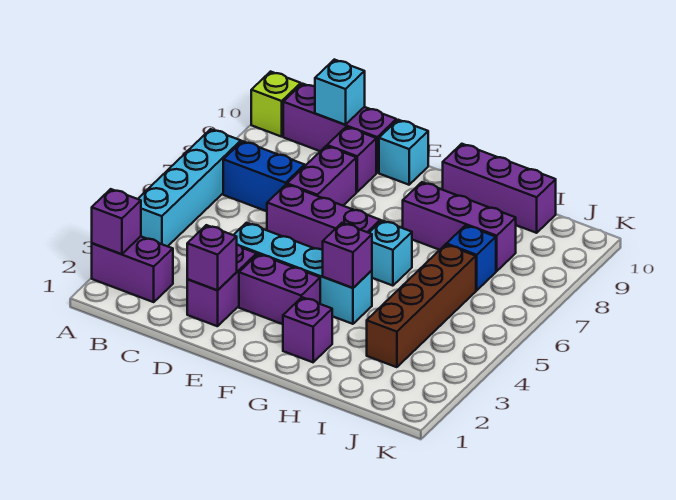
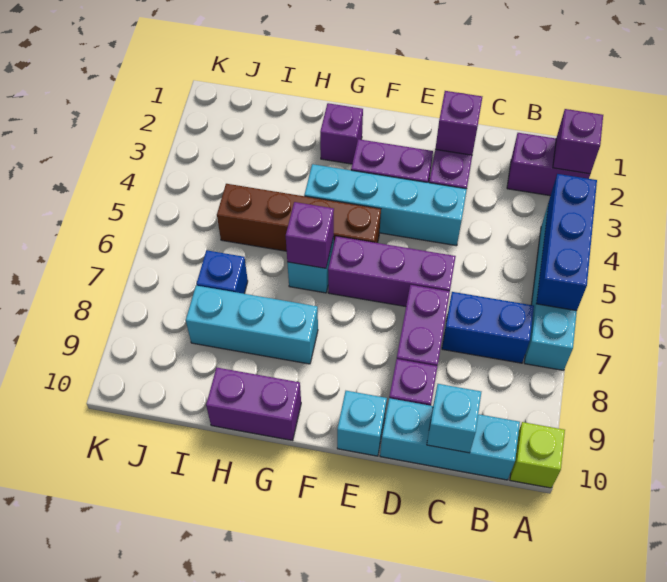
none -> blue brick A4:A6 level 2
purple brick B10:D10 level 1 -> cyan brick B10:D10 level 1
purple brick G4 level 2 -> purple brick G6 level 2
purple brick G8:I8 level 1 -> cyan brick G8:I8 level 1
purple brick G10:I10 level 1 -> purple brick G10:H10 level 1
brown brick I3:I6 level 1 -> brown brick F5:I5 level 1

